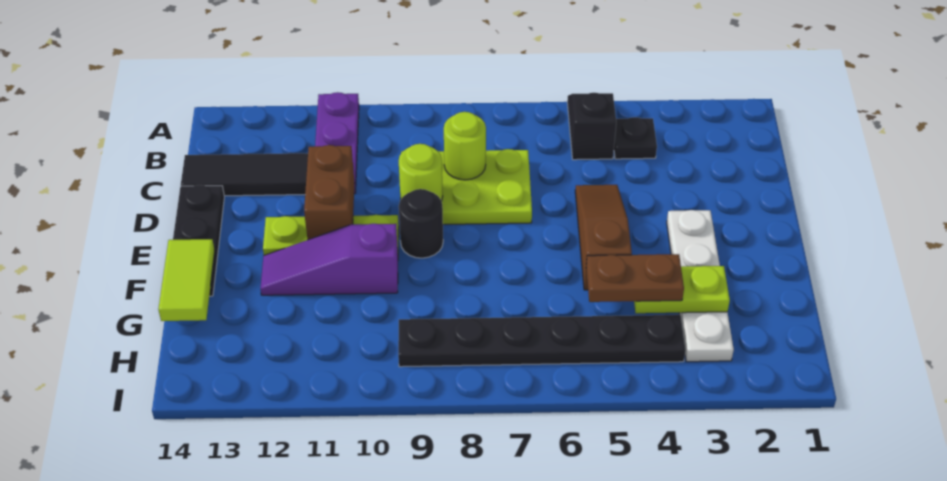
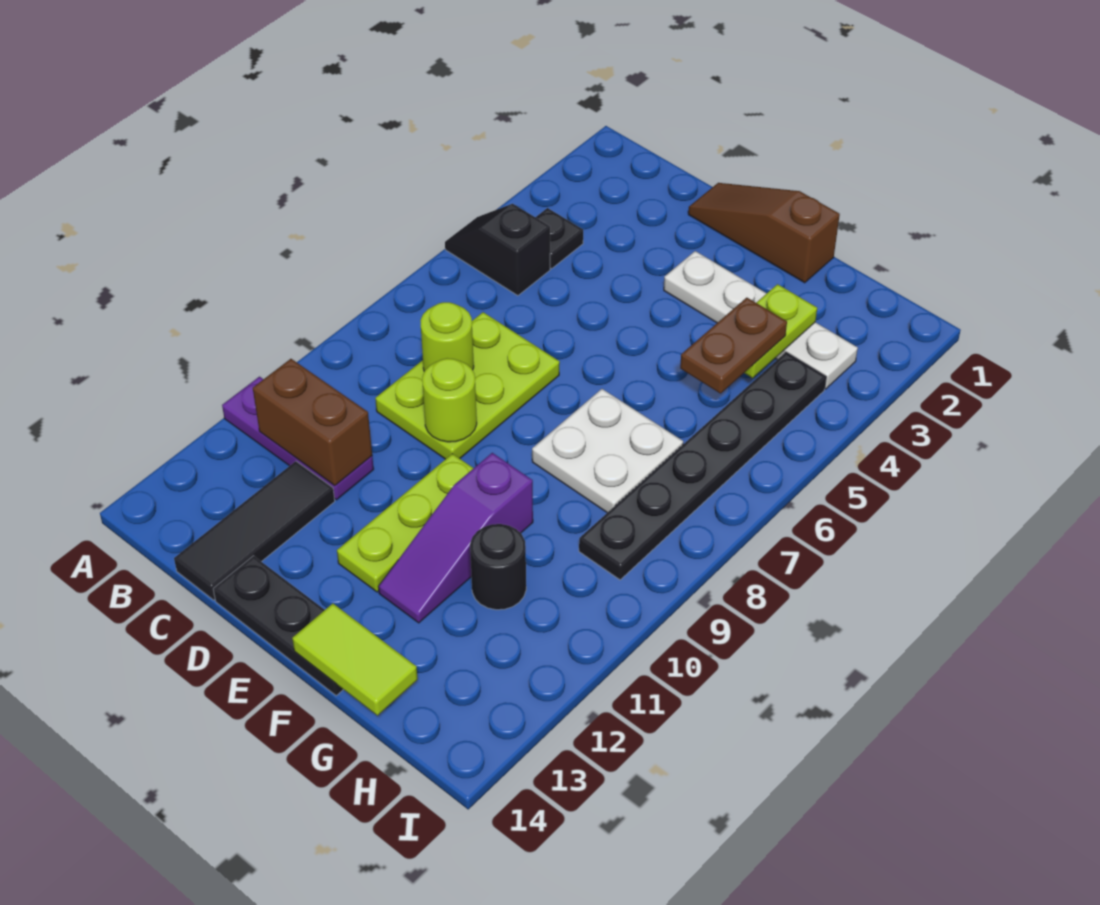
brown slope D5:F5 level 1 top F -> brown slope D1:F1 level 1 top F
brown brick D11:E11 level 2 -> brown brick B11:C11 level 2
black round brick E9 level 1 -> black round brick G11 level 1
none -> white plate F7:G8 level 1

